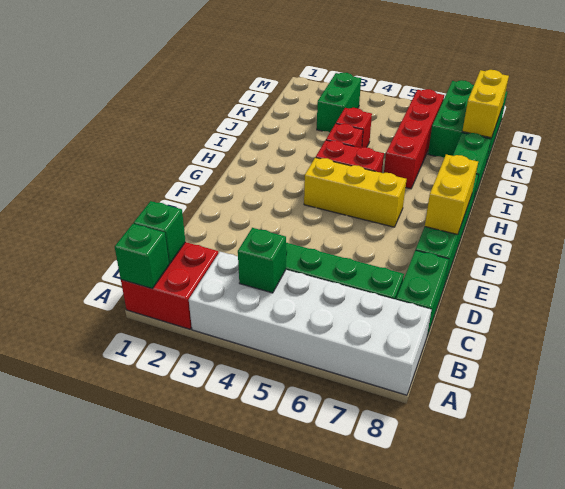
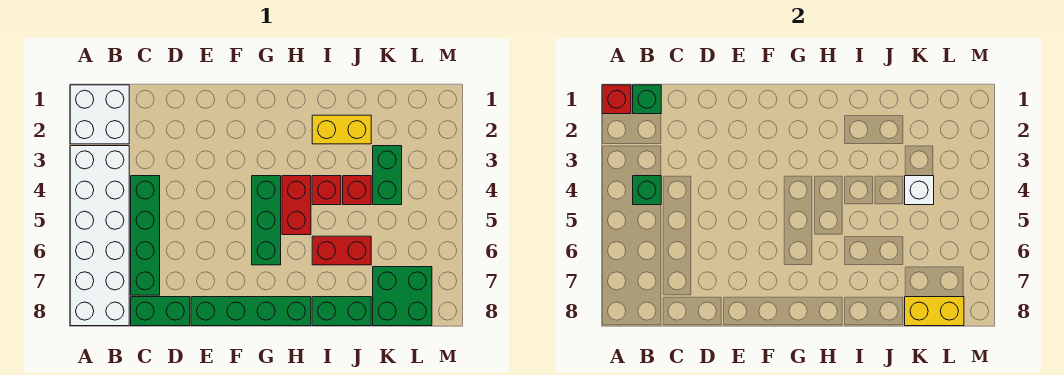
red brick A1:B2 level 1 -> white brick A1:B2 level 1
green brick A1 level 2 -> red brick A1 level 2
yellow brick F8:G8 level 2 -> yellow brick I2:J2 level 1
yellow brick G4:G6 level 1 -> green brick G4:G6 level 1
red brick I6:L6 level 1 -> red brick I6:J6 level 1
green brick K3:L3 level 1 -> green brick K3:K4 level 1
none -> white brick K4 level 2
green brick K7:M8 level 1 -> green brick K7:L8 level 1

